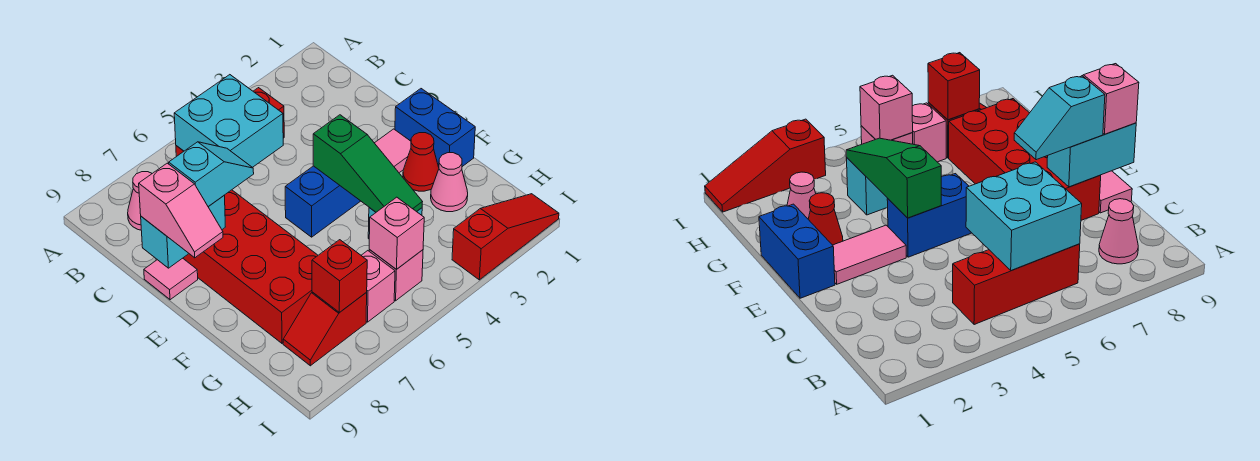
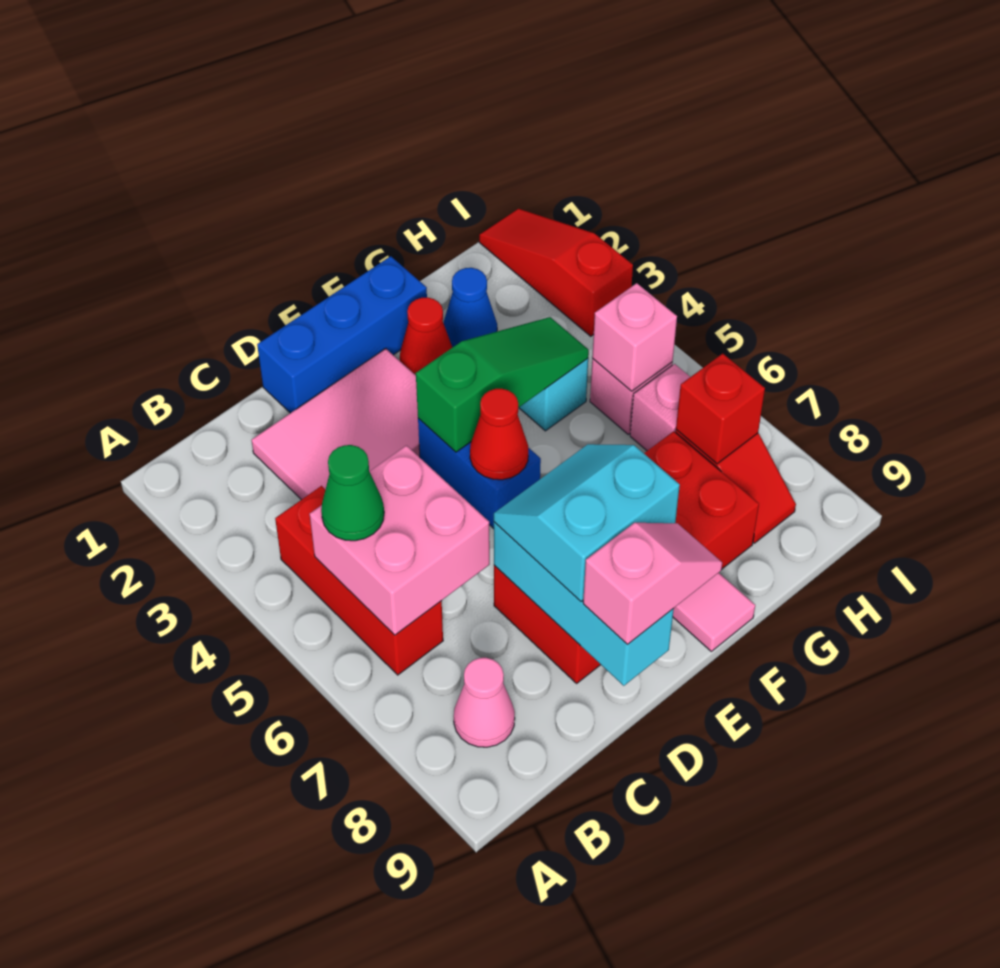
cyan brick B5:C6 level 2 -> pink brick B5:C6 level 2
none -> green cone B5 level 3
cyan slope D7:D8 level 3 top 8 -> cyan slope D7:E8 level 3 top 8
cyan brick D8:D9 level 2 -> cyan brick D7:D9 level 2
pink tile D9 level 1 -> pink tile F9 level 1
blue brick E1:F1 level 1 -> blue brick D1:F1 level 1
pink tile E2:E3 level 1 -> pink tile C2:E3 level 1
none -> red cone E5 level 2
pink cone G2 level 1 -> blue cone G2 level 1

